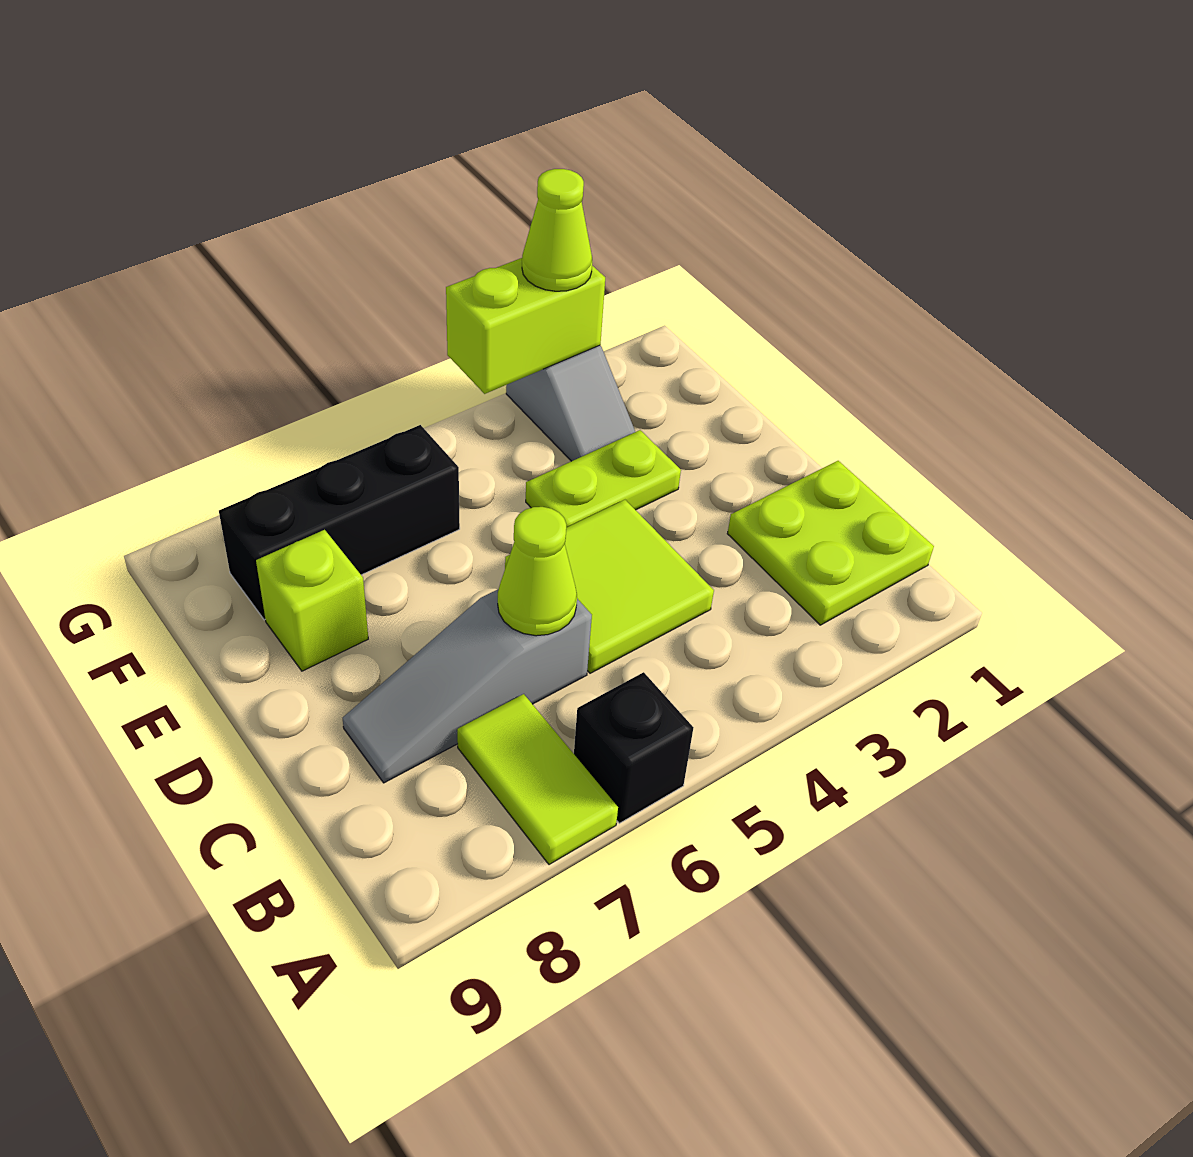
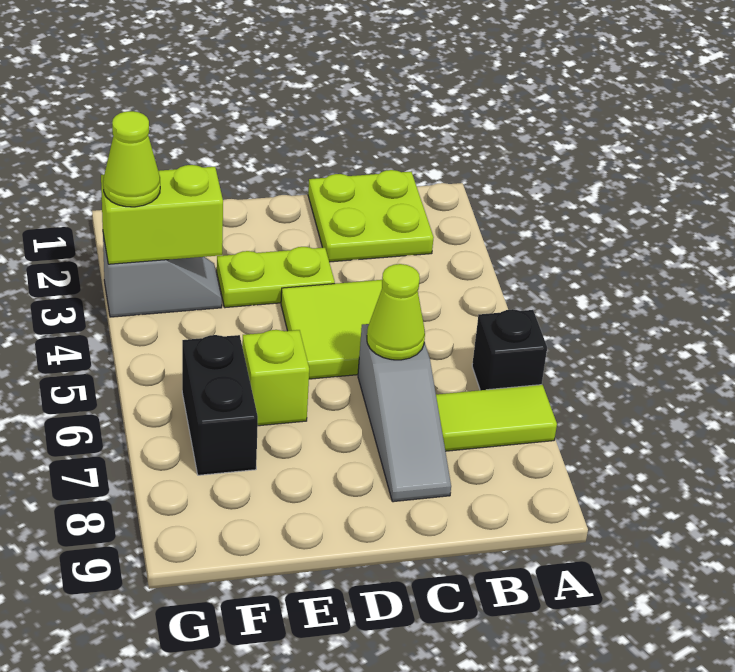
lime plate E3:E4 level 1 -> lime plate D3:E3 level 1
lime brick E8 level 1 -> lime brick E6 level 1
black brick F6:F8 level 1 -> black brick F6:F7 level 1
lime brick G3:G4 level 2 -> lime brick F3:G3 level 2

